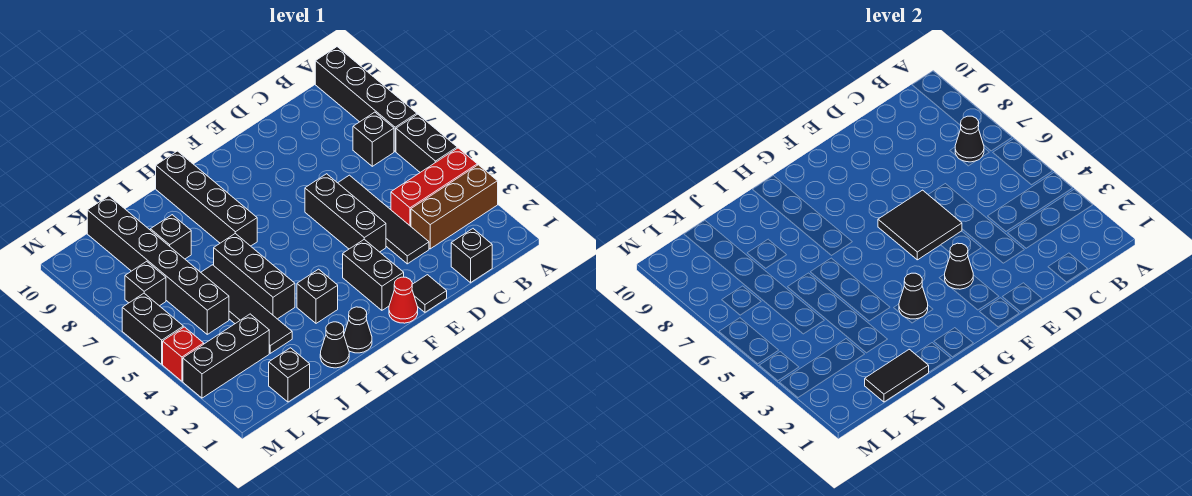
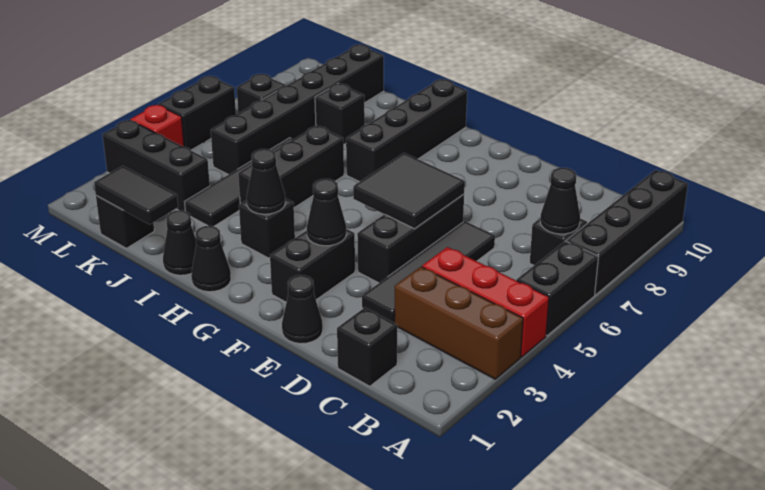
black tile E1 level 1 -> black cone E1 level 1
red cone F1 level 1 -> none

